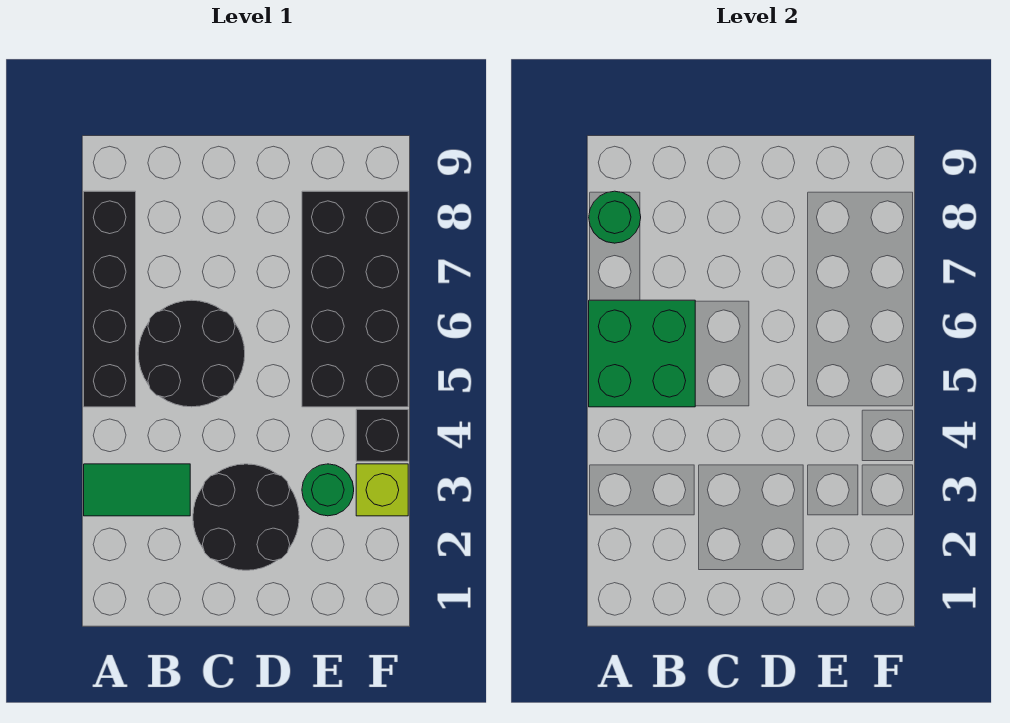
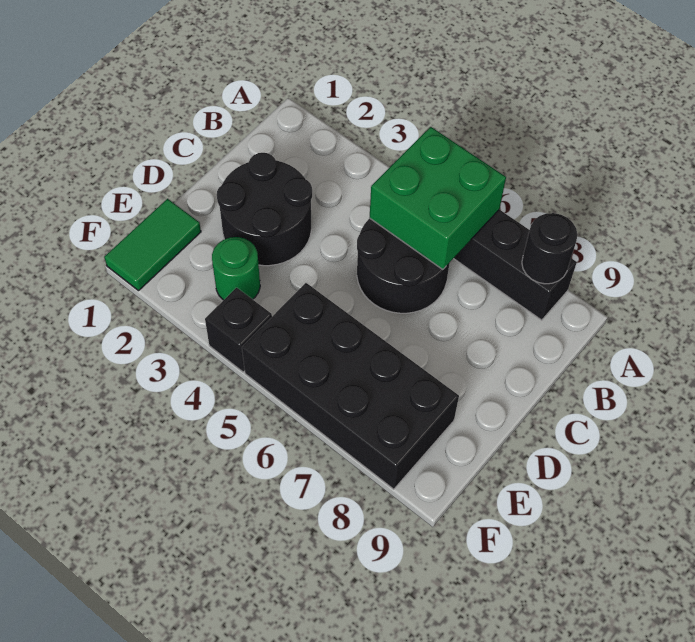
green tile A3:B3 level 1 -> green tile E1:F1 level 1
green round brick A8 level 2 -> black round brick A8 level 2
lime brick F3 level 1 -> none

